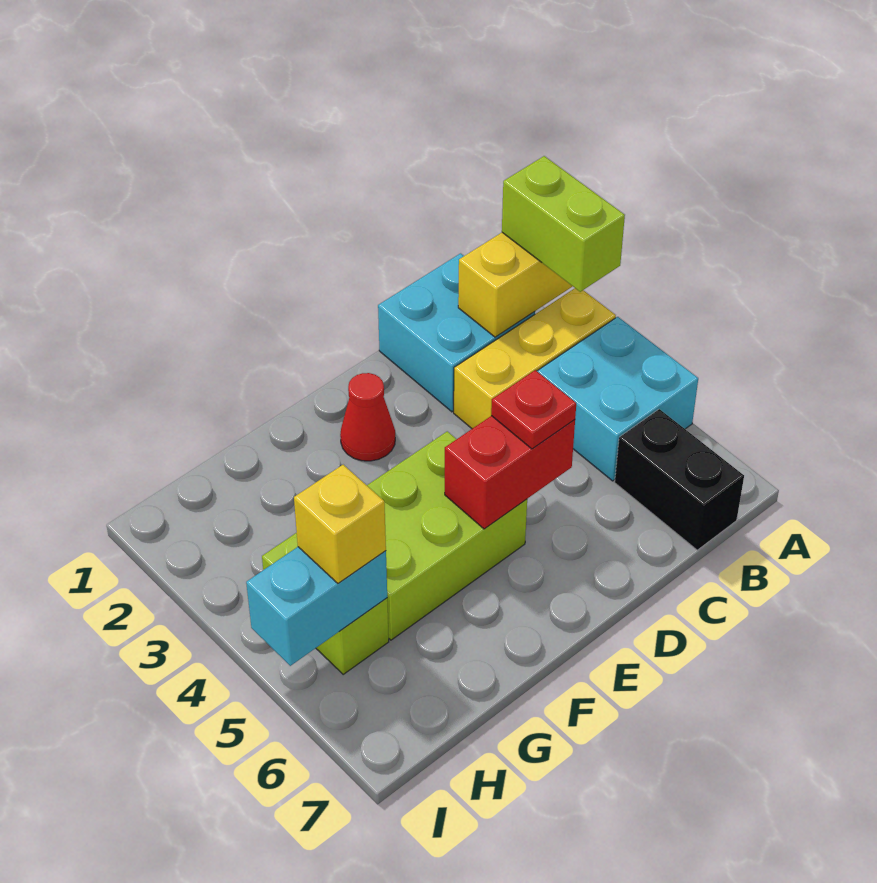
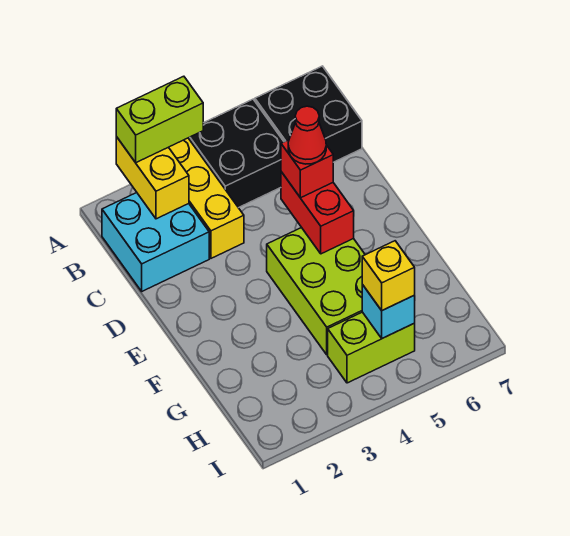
cyan brick A4:B5 level 1 -> black brick A4:B5 level 1
black brick B6:B7 level 1 -> black brick A6:B7 level 1
red plate D5 level 3 -> red brick D5 level 3
red cone E2 level 1 -> red cone D5 level 4
cyan brick H5:I5 level 2 -> cyan brick H5 level 2

